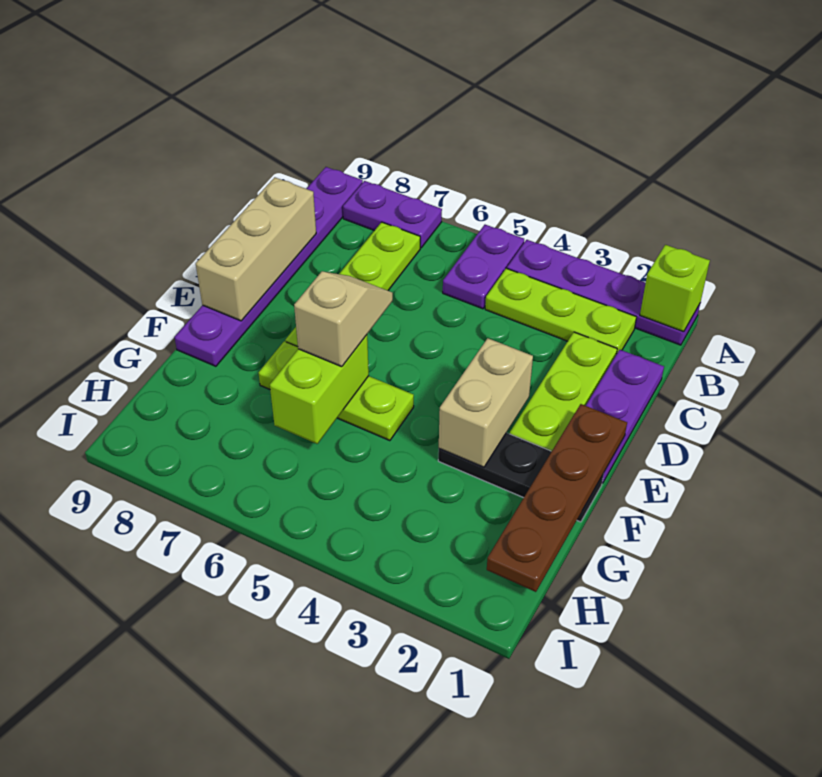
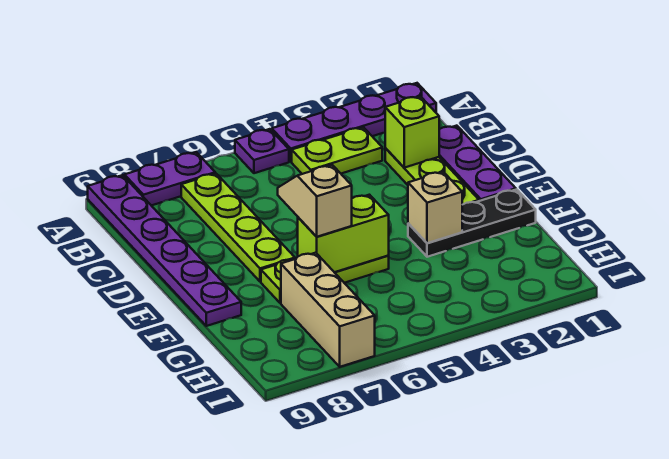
lime brick A1 level 2 -> lime brick C2 level 2
purple plate A5:B5 level 1 -> purple plate A5 level 1
lime plate B2:B4 level 1 -> lime plate B3:B4 level 1
tan brick C9:E9 level 2 -> tan brick G7:I7 level 1
brown plate E1:H1 level 2 -> none
tan brick E3:F3 level 2 -> tan brick F3 level 2
lime brick F6:G6 level 2 -> lime brick F5:F6 level 2

